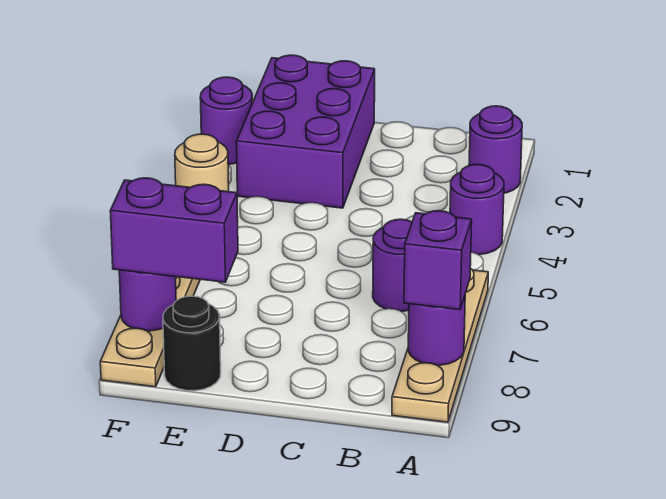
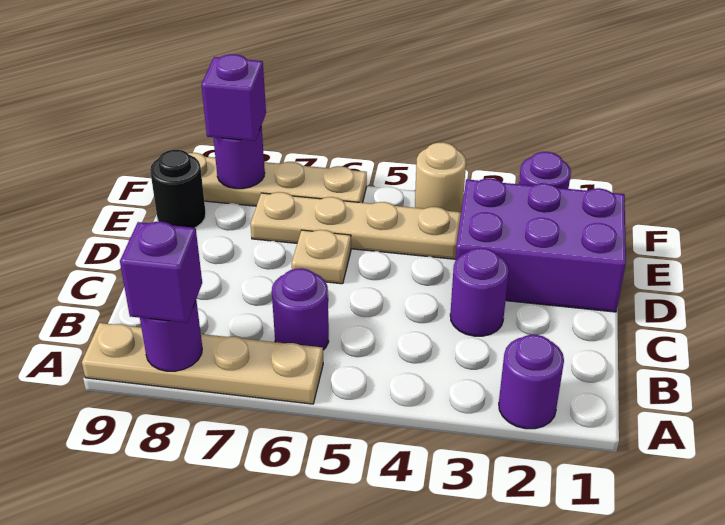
purple round brick A4 level 1 -> purple round brick C3 level 1
none -> tan plate D6 level 1
none -> tan plate E4:E7 level 1
purple brick E8:F8 level 3 -> purple brick F8 level 3

